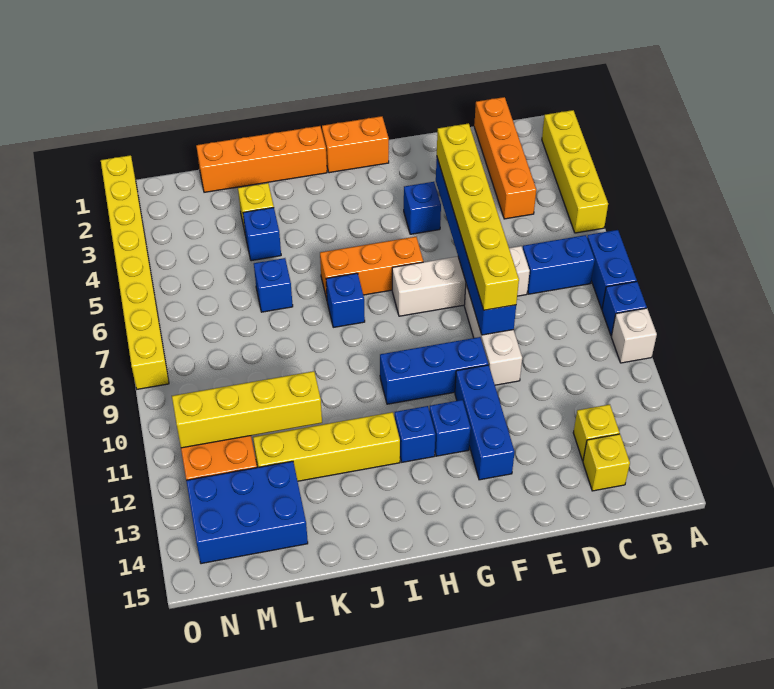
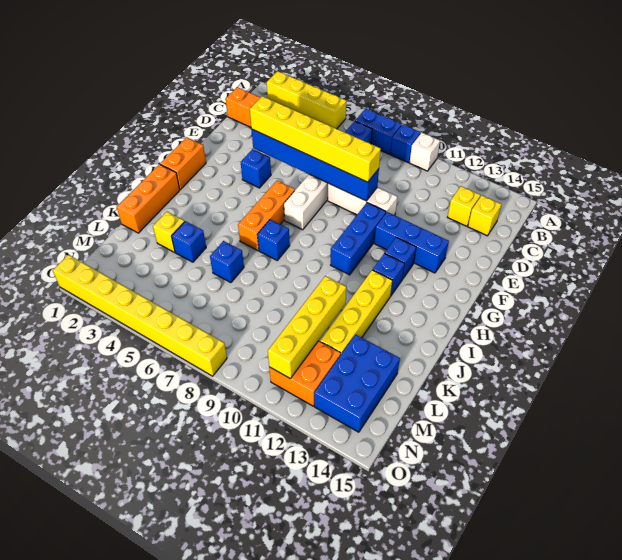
orange brick I1:L1 level 1 -> orange brick I1:K1 level 1

